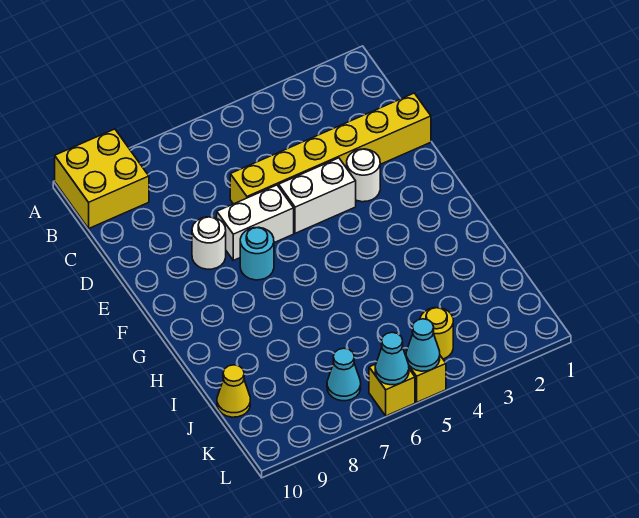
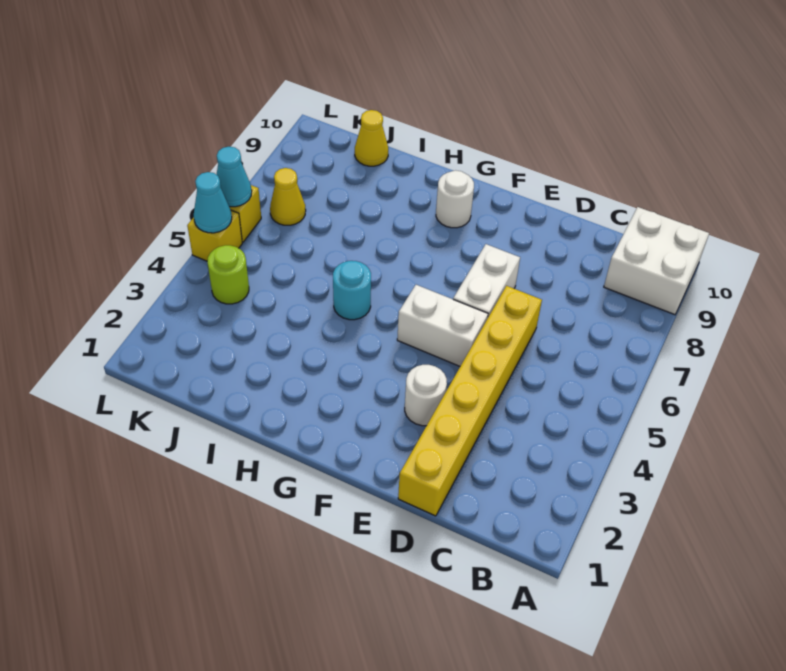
yellow brick A9:B10 level 1 -> white brick A9:B10 level 1
white brick E4:E5 level 1 -> white brick E5:F5 level 1
white round brick E8 level 1 -> white round brick G9 level 1
cyan round brick F7 level 1 -> cyan round brick H5 level 1
yellow round brick K4 level 1 -> lime round brick K4 level 1
cyan cone K7 level 1 -> yellow cone K7 level 1

